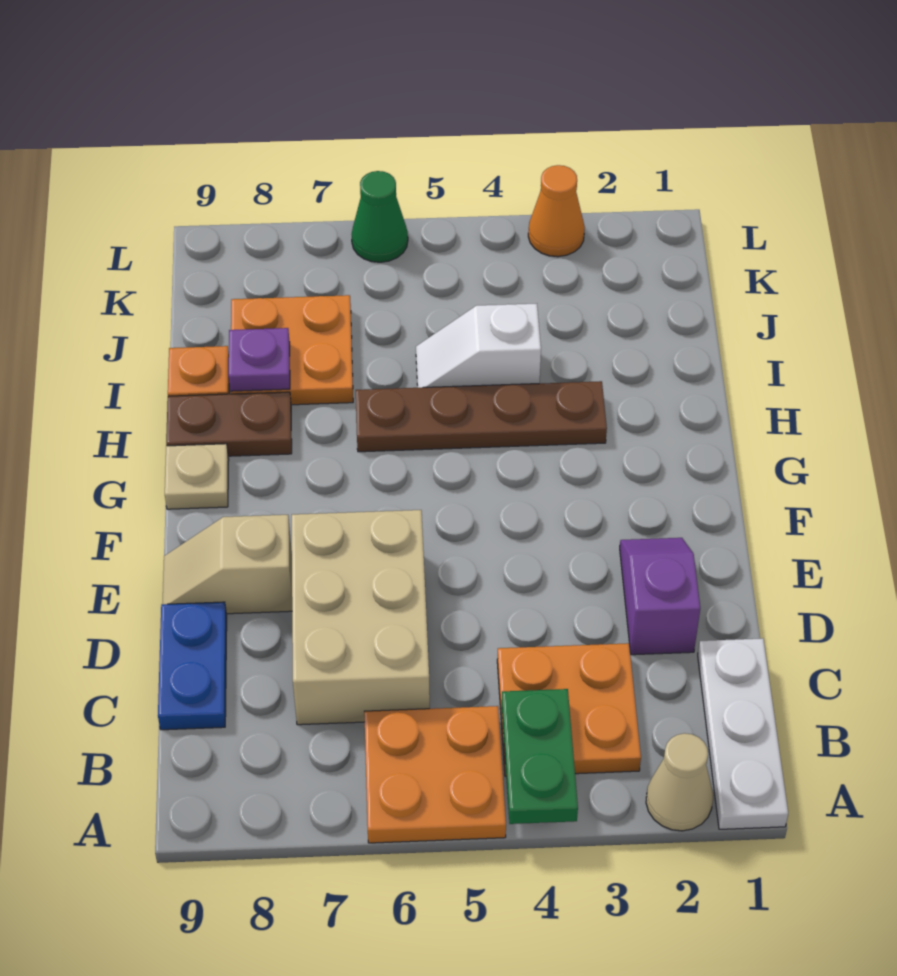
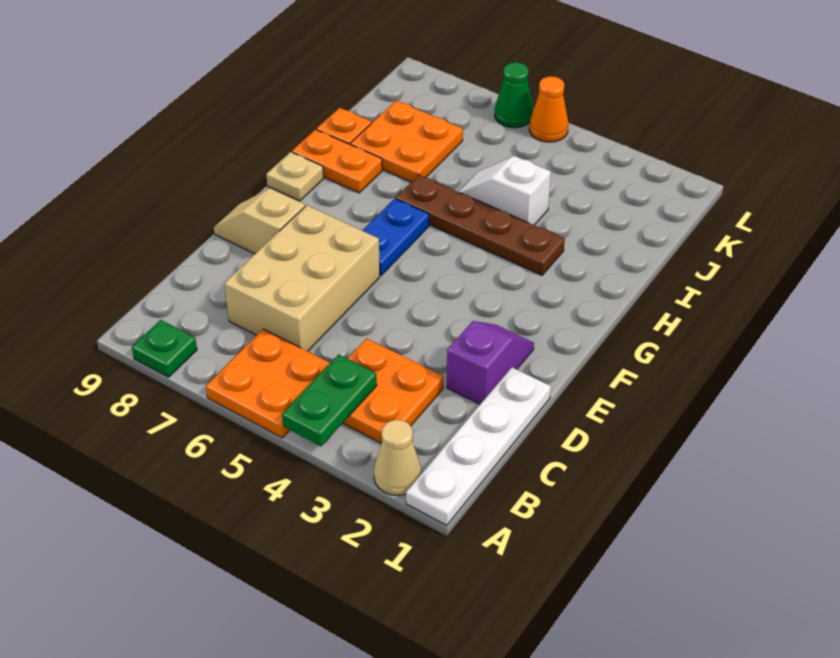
white plate A1:C1 level 1 -> white plate A1:D1 level 1
none -> green plate A8 level 1
blue plate C9:D9 level 1 -> blue plate F6:G6 level 1
brown plate H8:H9 level 1 -> orange plate H8:H9 level 1
purple plate I8 level 2 -> none
orange cone L3 level 1 -> orange cone L5 level 1

